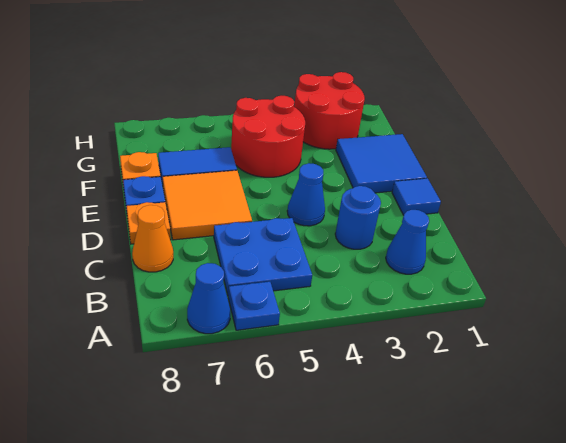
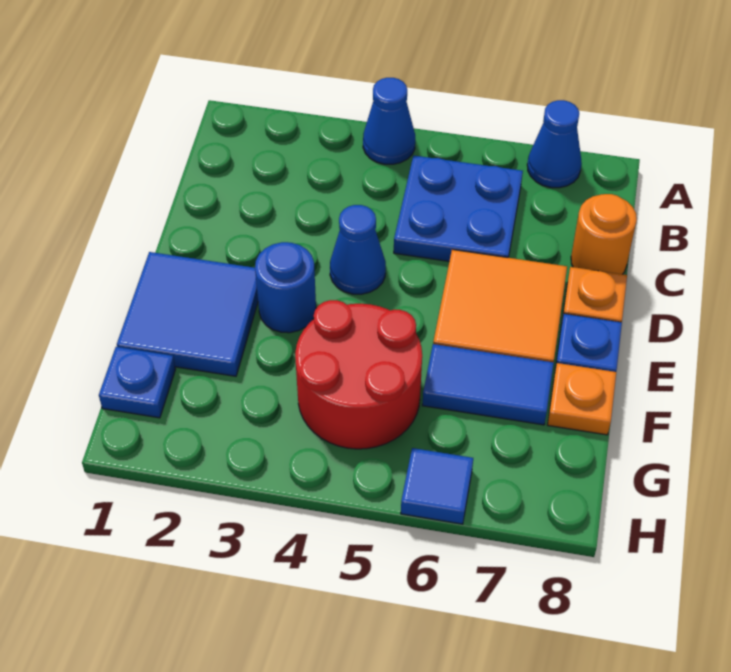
blue plate A6 level 1 -> blue plate G1 level 1
blue cone B2 level 1 -> blue cone A4 level 1
blue round brick C3 level 1 -> blue round brick E3 level 1
orange cone C8 level 1 -> orange round brick C8 level 1
blue tile D1 level 1 -> blue tile H6 level 1
red round brick G2:H3 level 1 -> none

